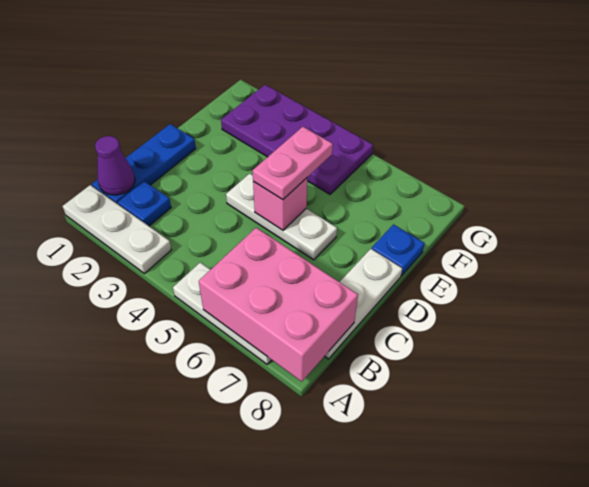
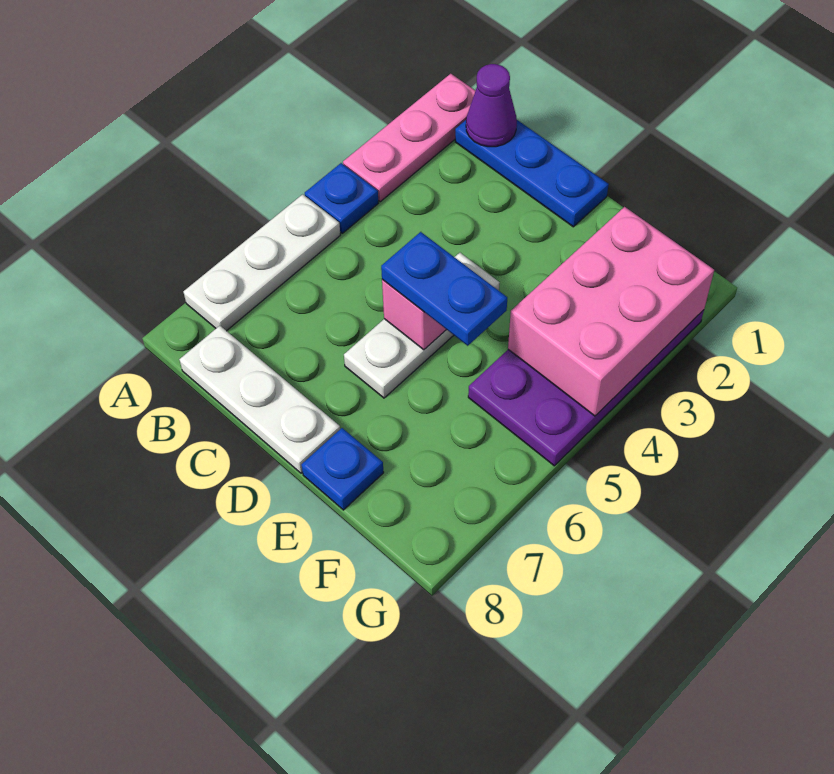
white plate A1:A3 level 1 -> pink plate A1:A3 level 1
pink brick A6:B8 level 2 -> pink brick F2:G4 level 2
blue plate B2 level 1 -> blue plate A4 level 1
pink plate D5:E5 level 3 -> blue plate D5:E5 level 3

